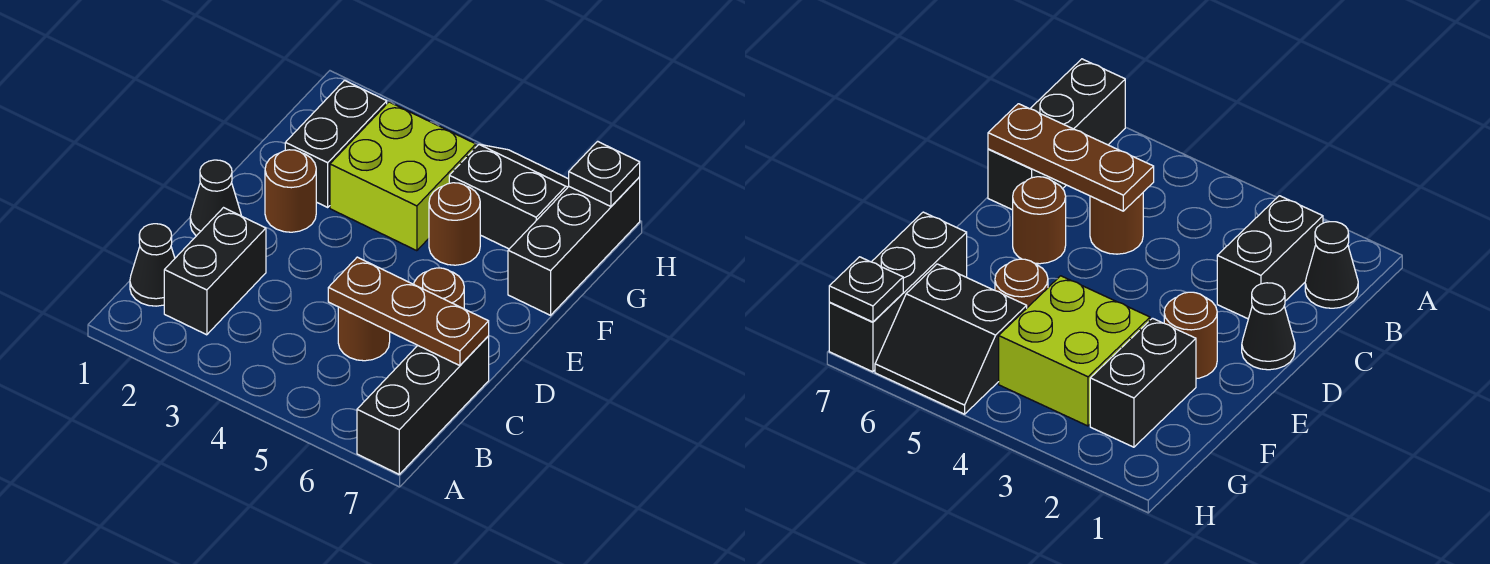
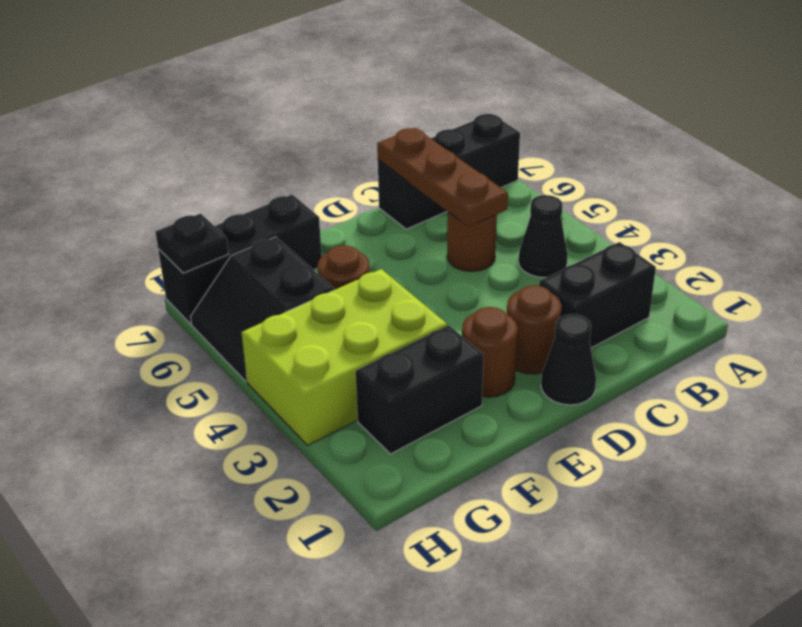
black cone B1 level 1 -> black cone B4 level 1
brown round brick D6 level 1 -> brown round brick D2 level 1
lime brick F3:G4 level 1 -> lime brick F3:H4 level 1

